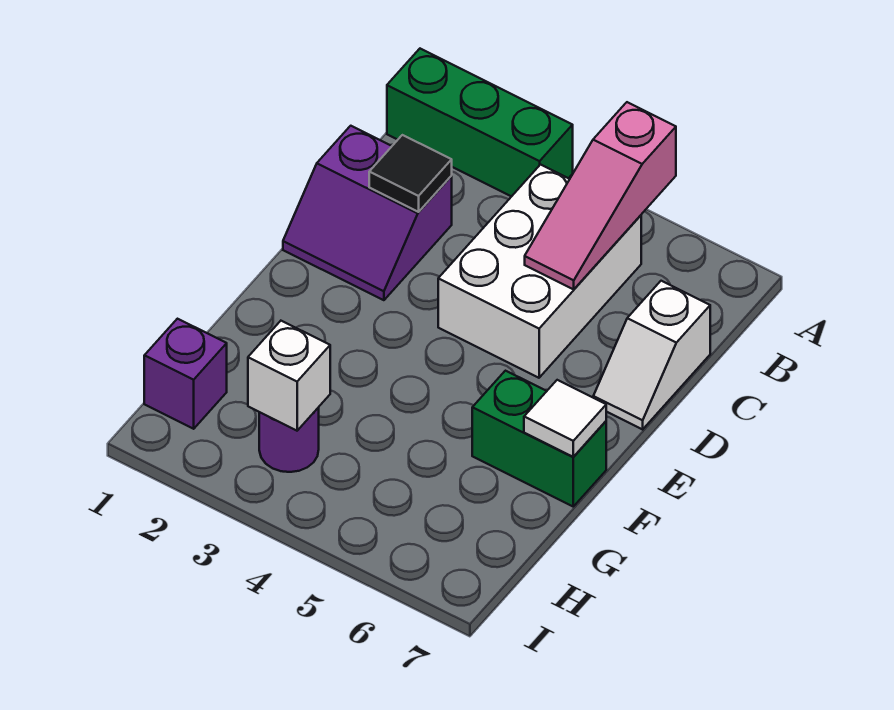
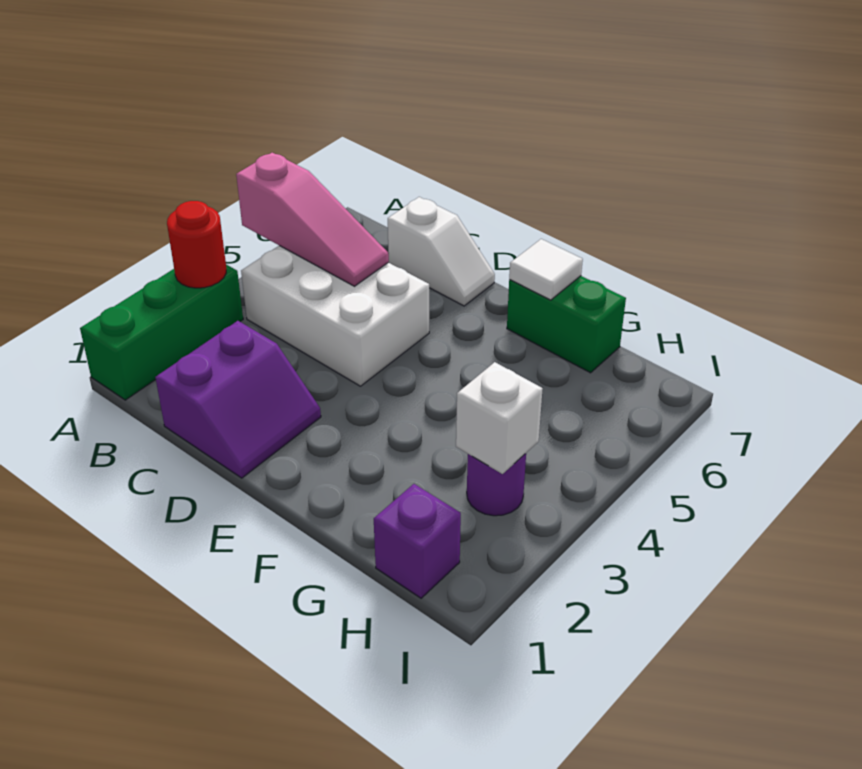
none -> red round brick A3 level 2
black tile C2 level 2 -> none
green brick F6:F7 level 1 -> green brick F7:G7 level 1

